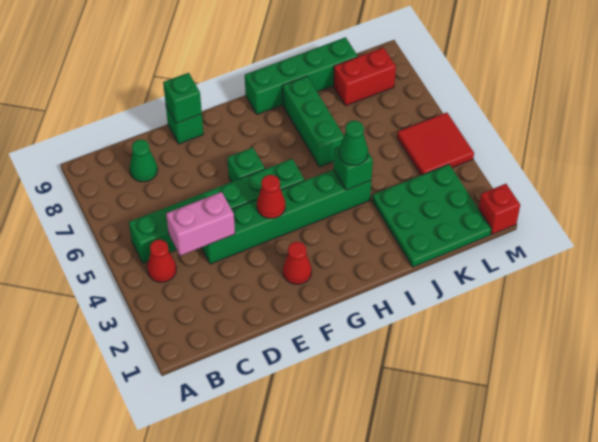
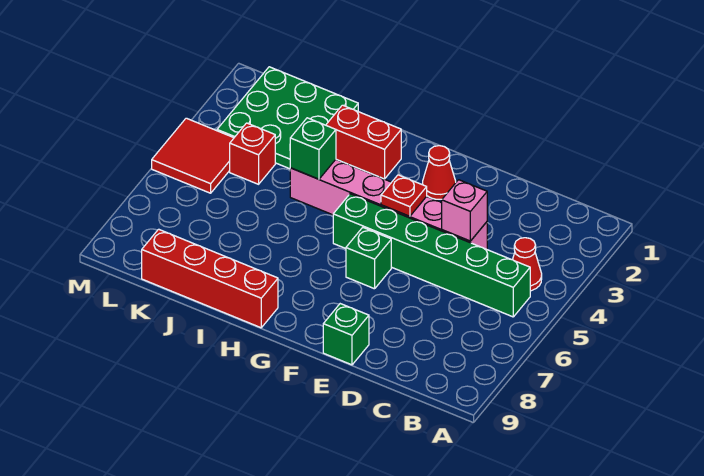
pink brick C4:D4 level 2 -> pink brick D4 level 2
green cone C8 level 1 -> none
green brick D4:I4 level 1 -> pink brick D4:I4 level 1
green brick E9 level 2 -> none
red cone F4 level 2 -> red plate F4 level 2
green brick H9:K9 level 1 -> red brick H9:K9 level 1
green cone I4 level 3 -> none
green brick I6:I8 level 1 -> none
red brick K8:L8 level 1 -> red brick H2:I2 level 1
red brick M1 level 1 -> red brick K4 level 1

